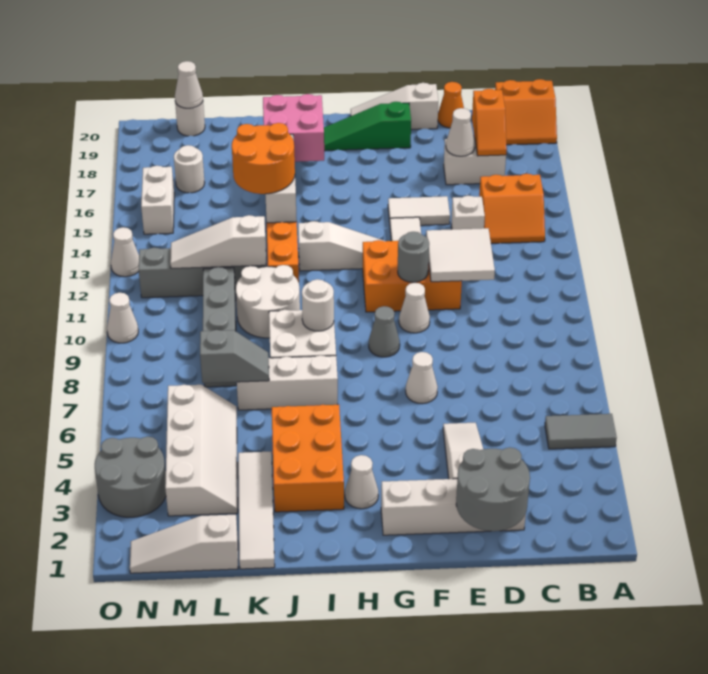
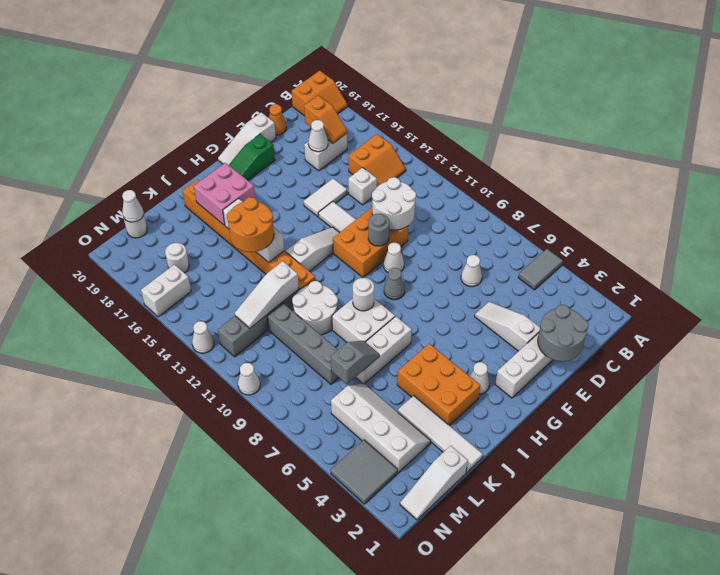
white tile D11:E12 level 2 -> white round brick D11:E12 level 2
white cone F7 level 1 -> white cone D7 level 1
grey round brick N3:O4 level 1 -> grey tile N3:O4 level 1
white brick N15:N16 level 1 -> white brick N16:O16 level 1

